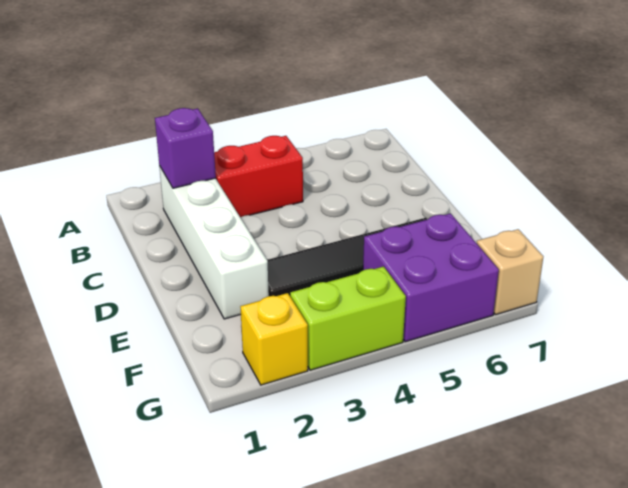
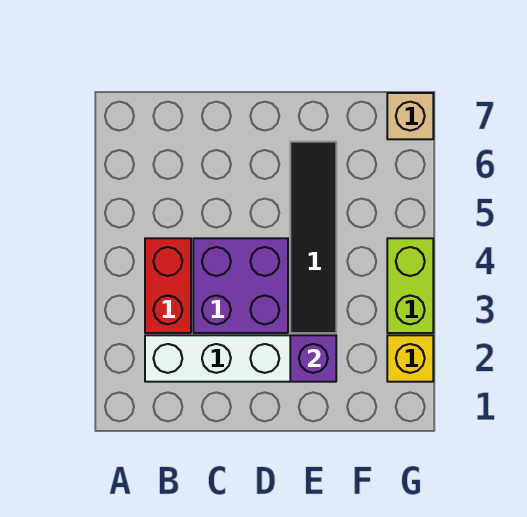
purple brick B2 level 2 -> purple brick E2 level 2
purple brick F5:G6 level 1 -> purple brick C3:D4 level 1

